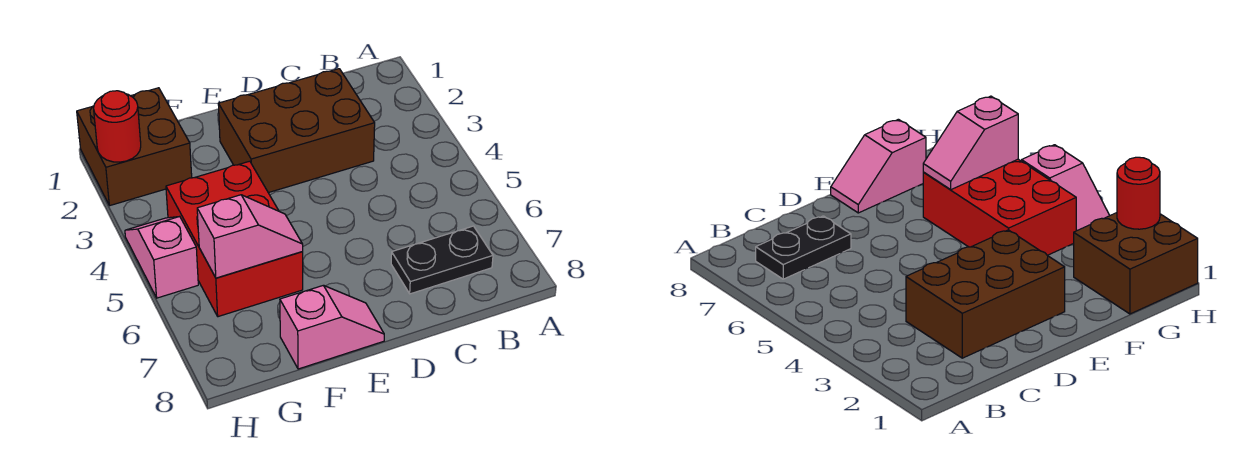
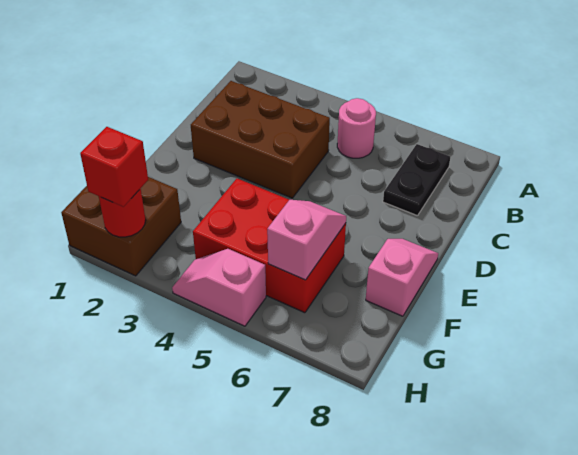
none -> pink round brick B5 level 1
brown brick C2:E3 level 1 -> brown brick C2:D4 level 1
none -> red brick H2 level 3

